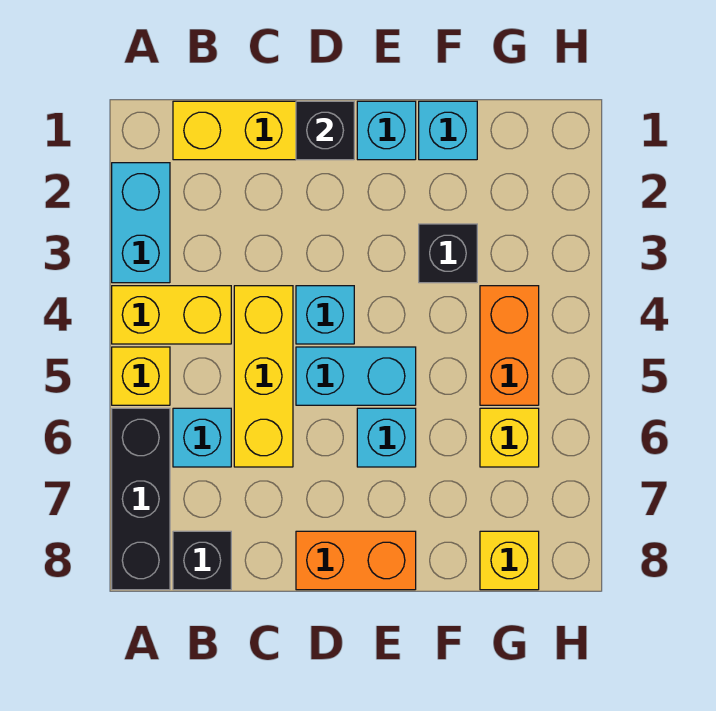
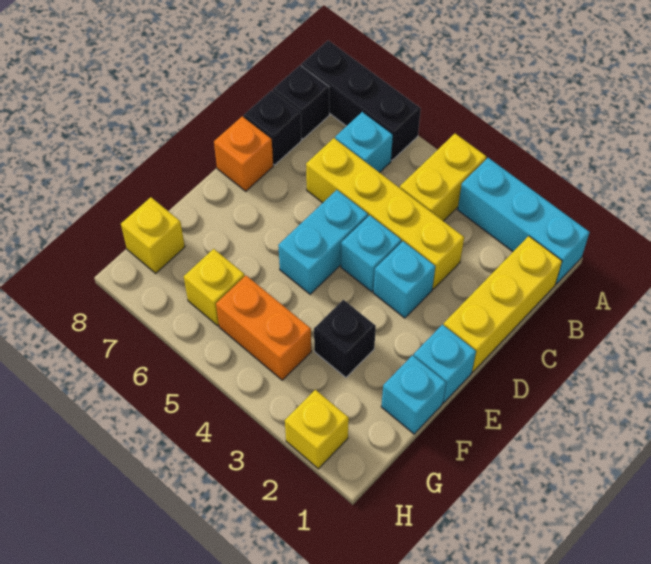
cyan brick A2:A3 level 1 -> cyan brick A1:A3 level 1
yellow brick A5 level 1 -> yellow brick H2 level 1
yellow brick C4:C6 level 1 -> yellow brick C3:C6 level 1
black brick D1 level 2 -> black brick C8 level 1
orange brick D8:E8 level 1 -> orange brick D8 level 1
cyan brick E6 level 1 -> cyan brick D3 level 1

